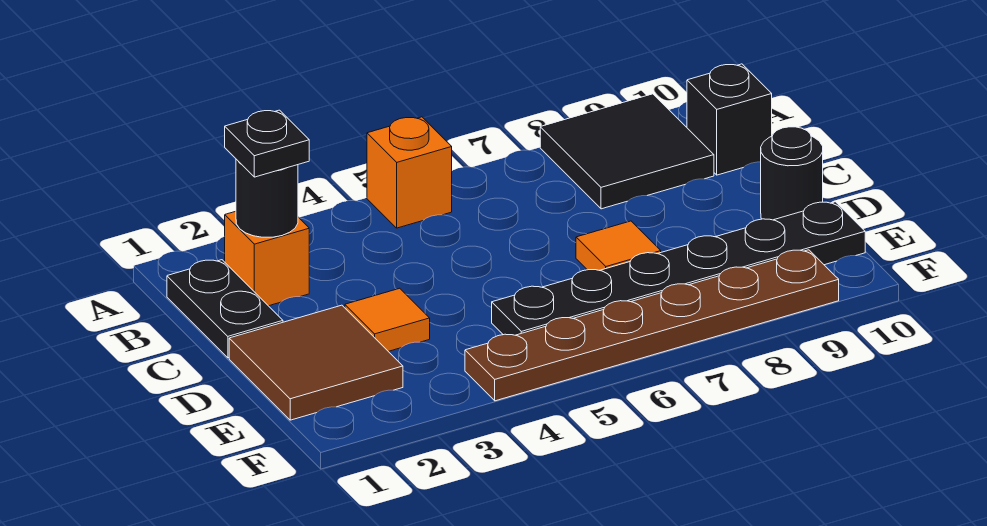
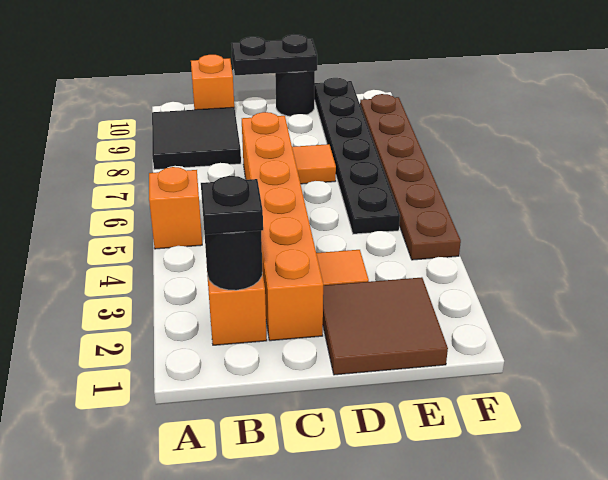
black plate B1:C1 level 1 -> black plate C10:D10 level 2
black brick B10 level 1 -> orange brick B10 level 1
none -> orange brick C2:C7 level 1

